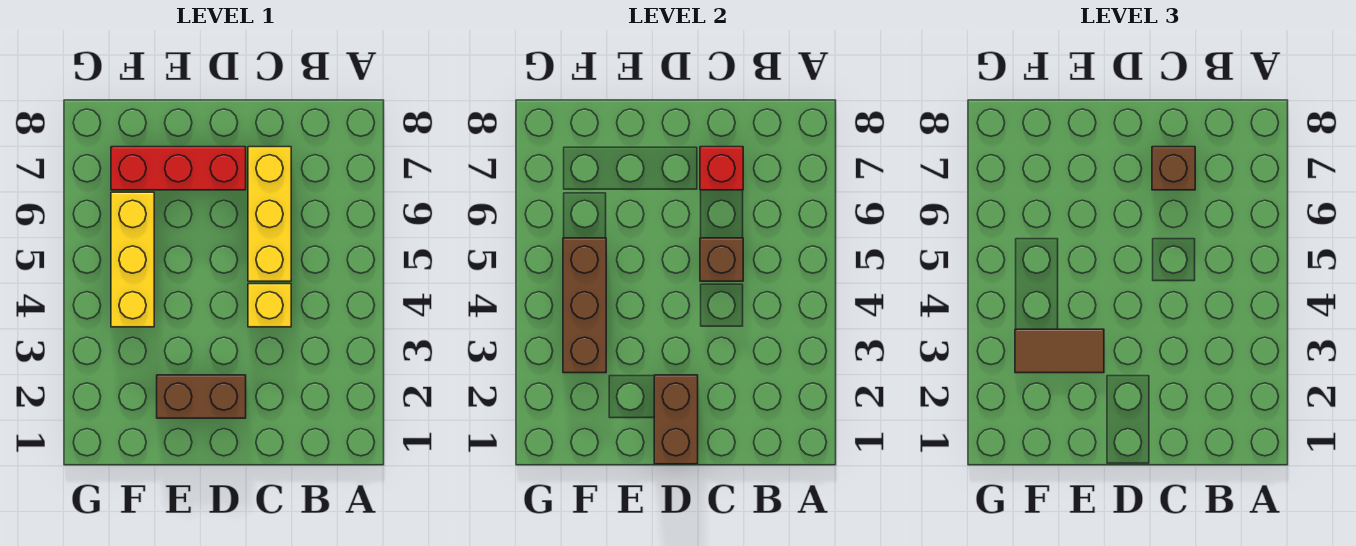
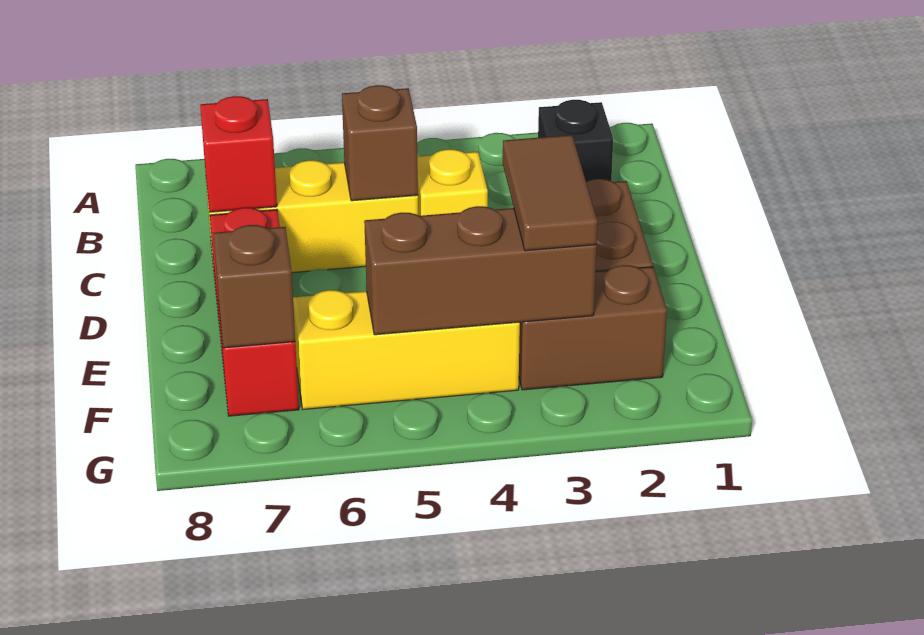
none -> black brick B2 level 1
brown brick C7 level 3 -> brown brick F7 level 2
brown brick D1:D2 level 2 -> brown brick F2:F3 level 1

